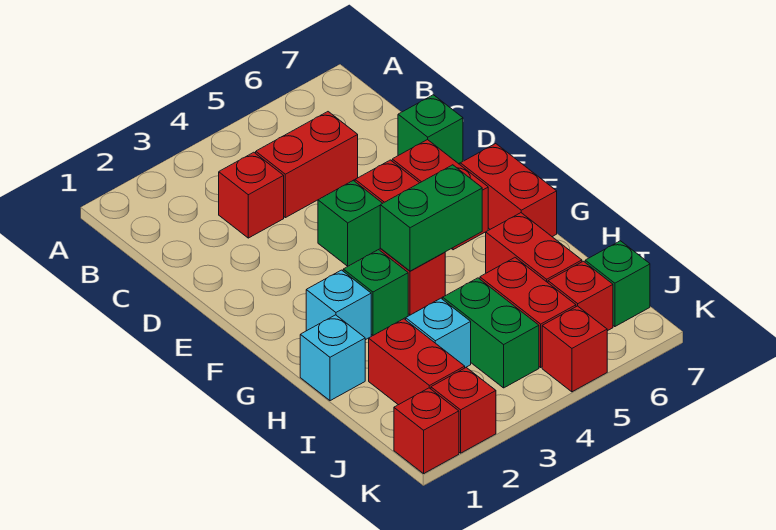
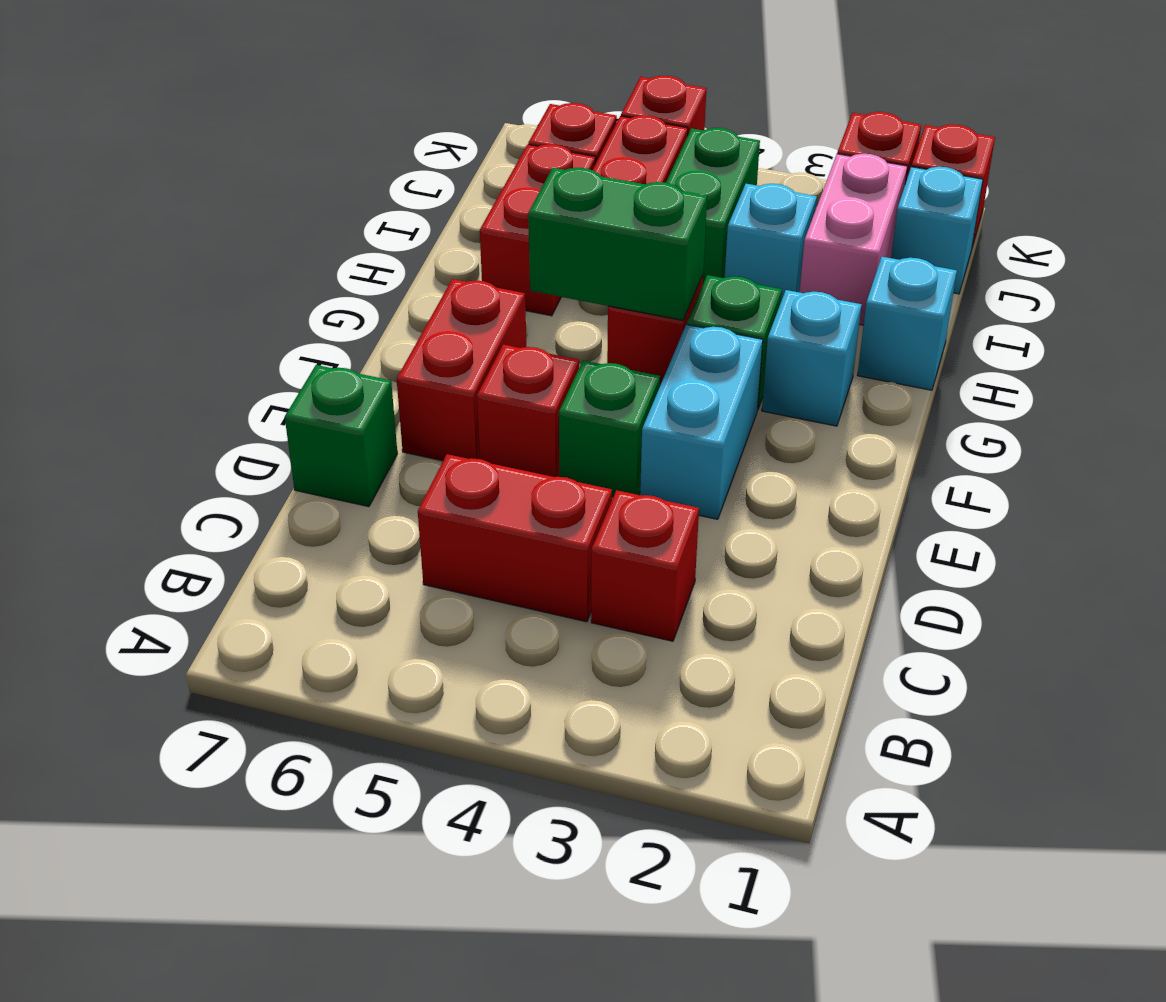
none -> cyan brick E3:F3 level 1
red brick F7:G7 level 1 -> none
red brick I2:J2 level 1 -> pink brick I2:J2 level 1
none -> cyan brick J1 level 1
green brick J7 level 1 -> none

